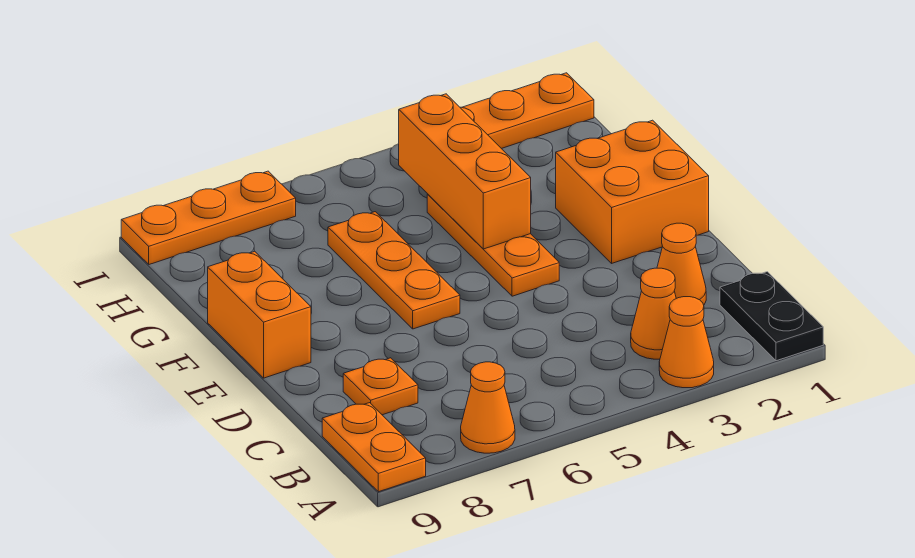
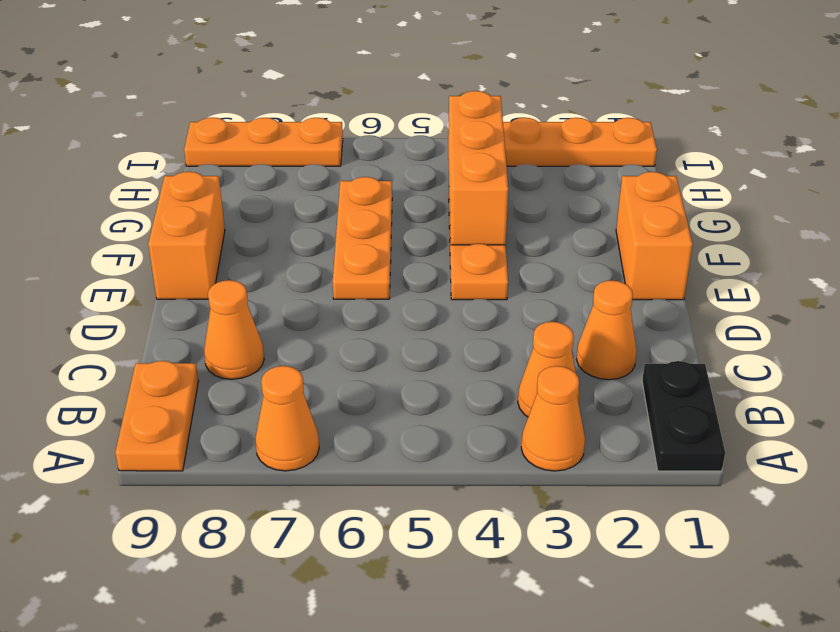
orange plate C8 level 1 -> orange cone C8 level 1
orange brick E1:F2 level 1 -> orange brick E1:F1 level 1

